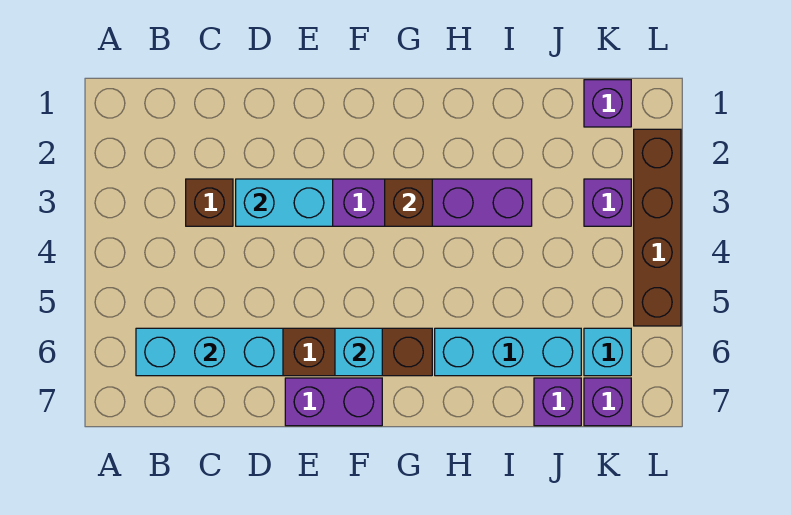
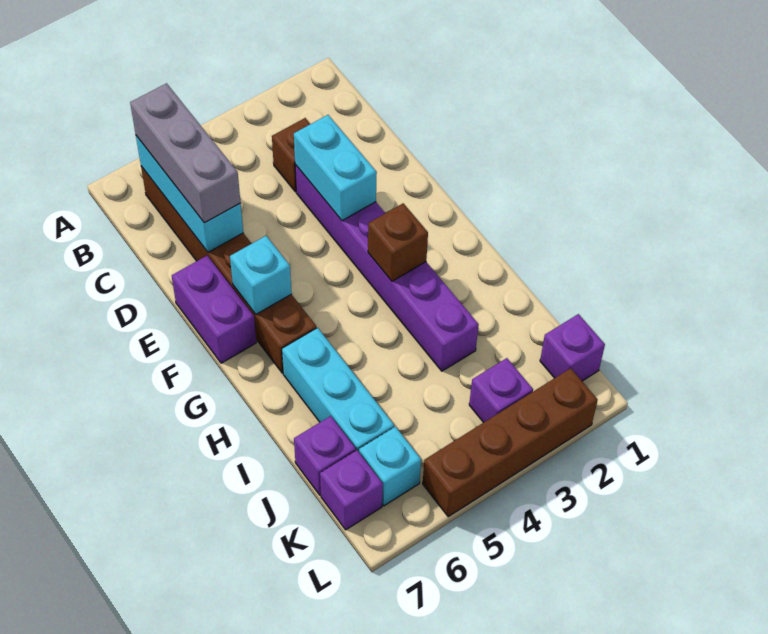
none -> grey brick B6:D6 level 3

